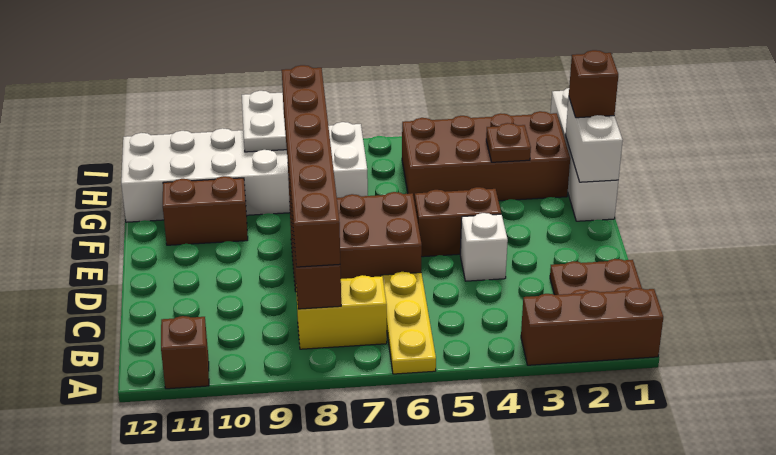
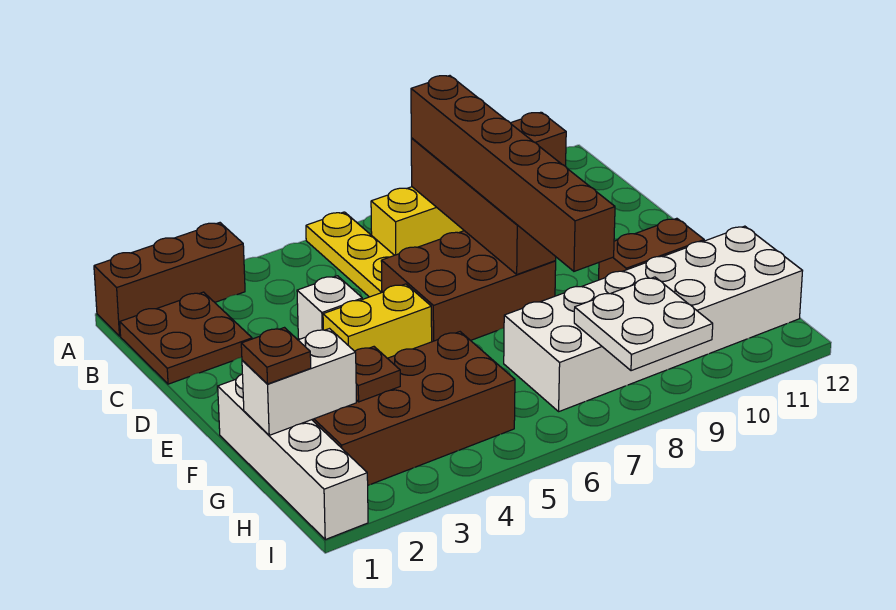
brown brick E4:E5 level 1 -> yellow brick E4:E5 level 1
white brick F1:G1 level 2 -> white brick G1:G2 level 2
brown brick G1 level 3 -> brown plate G1 level 3

